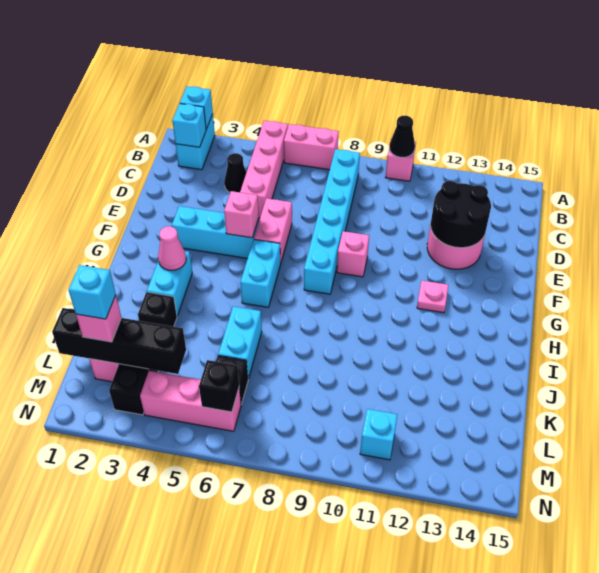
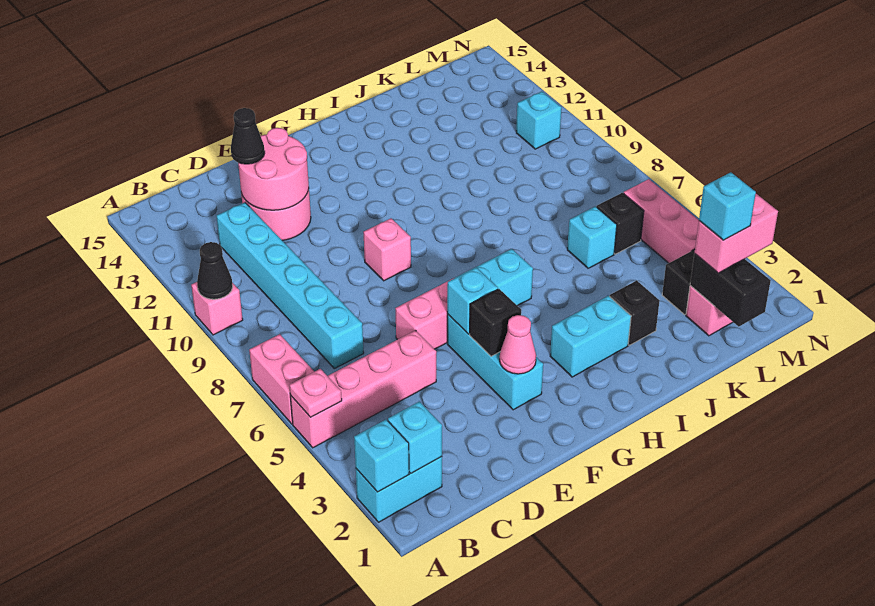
cyan brick B8:G8 level 1 -> cyan brick C7:C12 level 1
black cone C4 level 1 -> black cone D13 level 3
black round brick D12:E13 level 2 -> pink round brick D12:E13 level 2
pink brick F5 level 2 -> cyan brick F5 level 2
pink plate G12 level 1 -> pink plate A5 level 2
pink cone H3 level 2 -> pink cone F3 level 2
cyan brick J6:K6 level 1 -> cyan brick K6 level 1
black brick L1:L4 level 2 -> black brick L1:L2 level 2
pink brick L2 level 3 -> pink brick L2:M2 level 3
black brick M6 level 2 -> black brick F4 level 2

